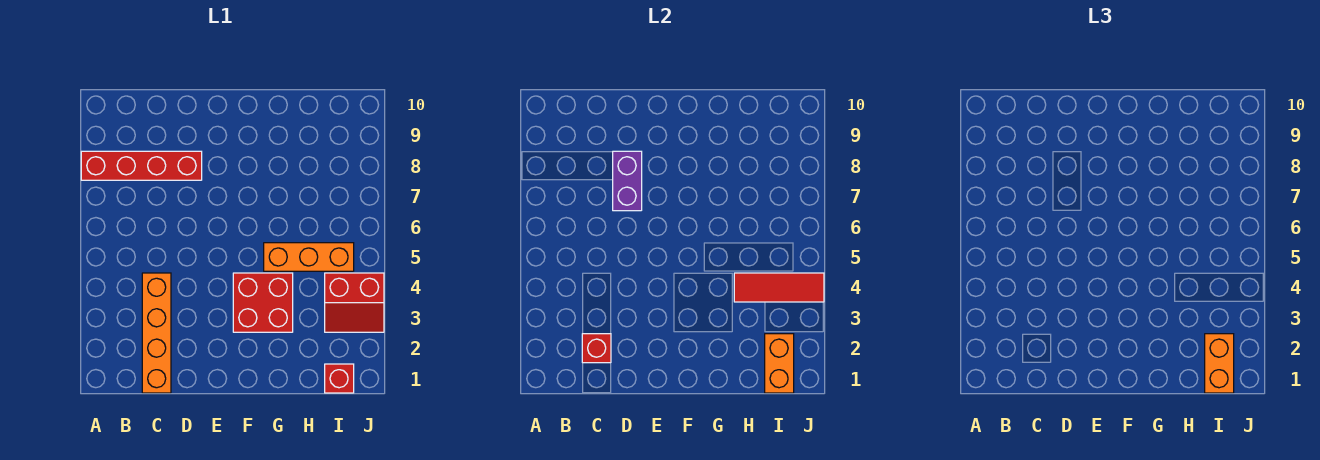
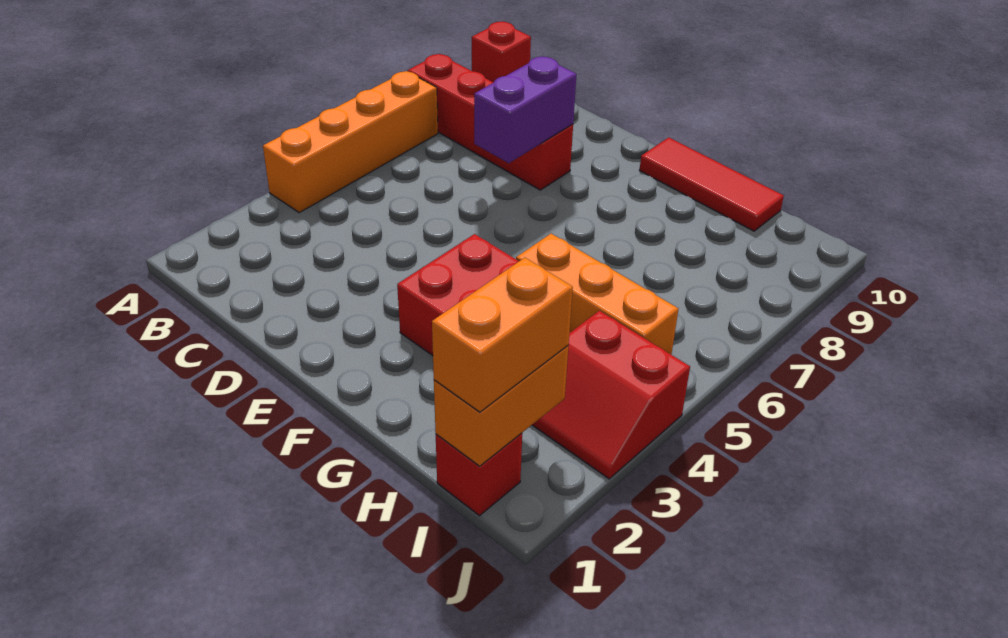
orange brick C1:C4 level 1 -> orange brick A4:A7 level 1
red brick C2 level 2 -> red brick A10 level 1
red tile H4:J4 level 2 -> red tile F10:H10 level 1

